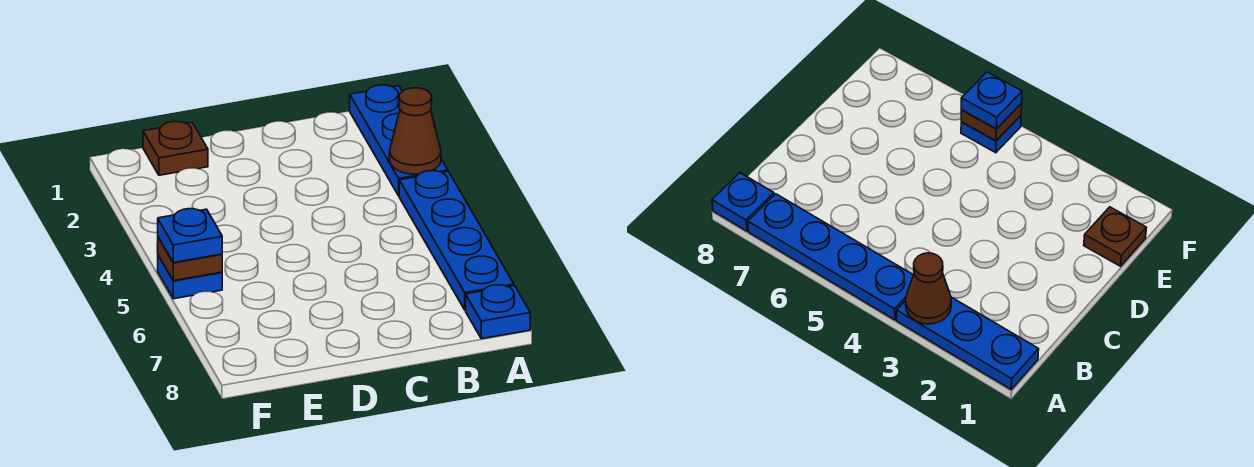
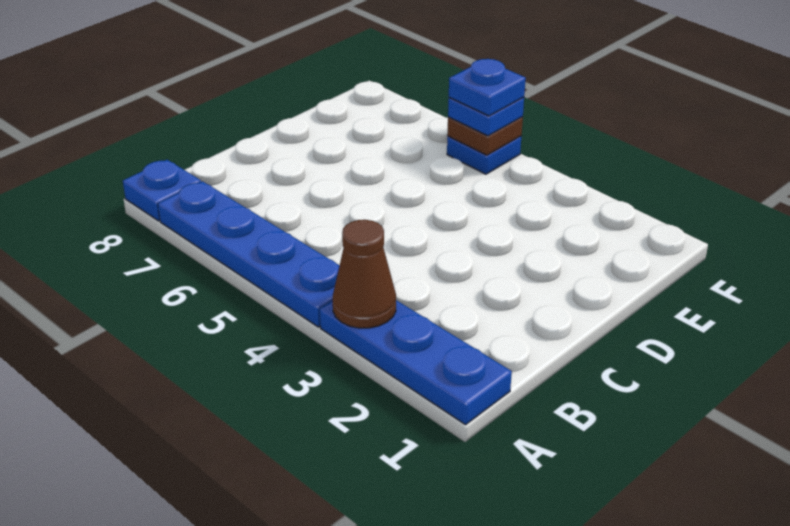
brown plate E1 level 1 -> none
none -> blue plate F5 level 4

